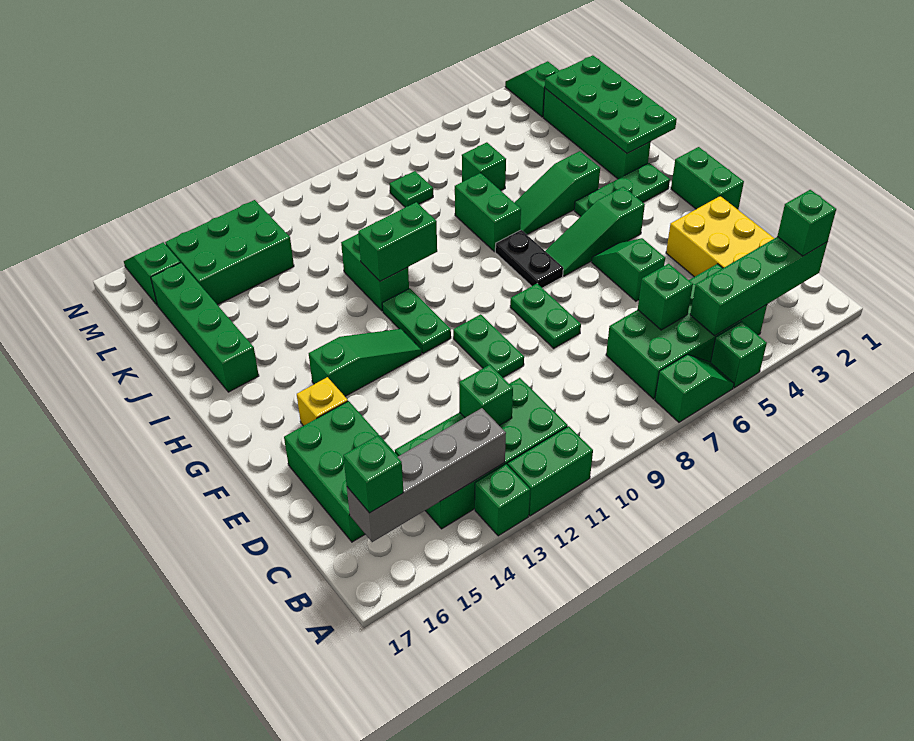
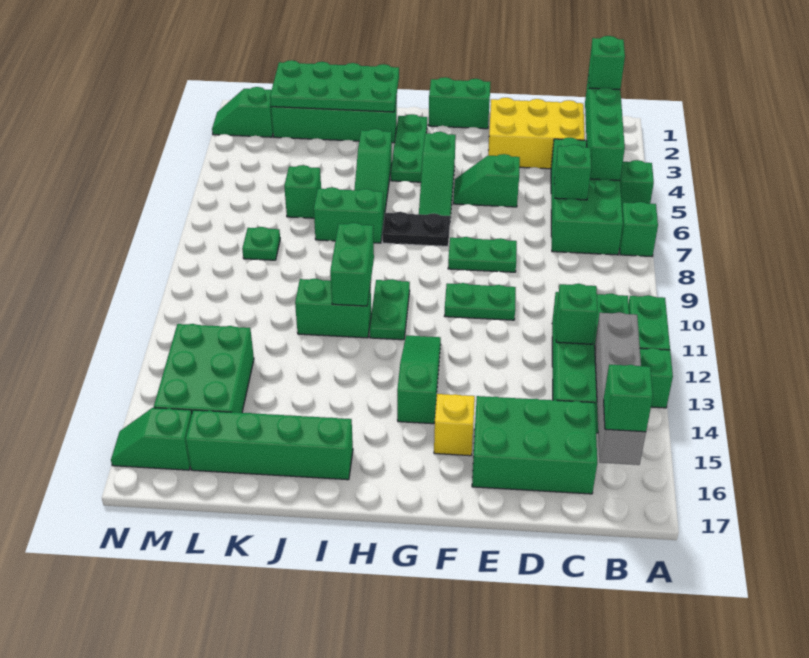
green plate G11:H11 level 1 -> green plate H10:H11 level 1

